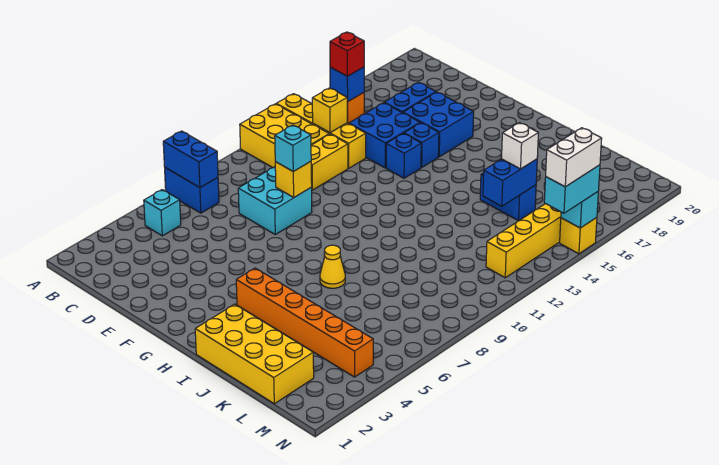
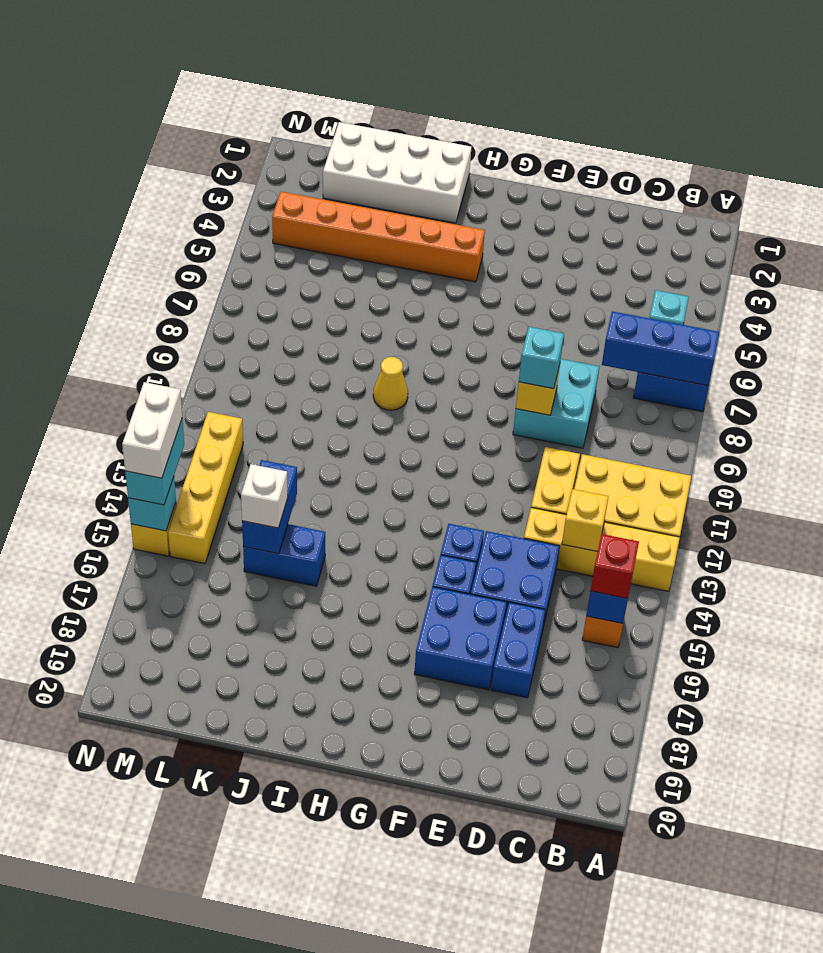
blue brick A7:B7 level 2 -> blue brick A7:C7 level 2
yellow brick I1:L2 level 1 -> white brick I1:L2 level 1
yellow cone I7 level 1 -> yellow cone I9 level 1

